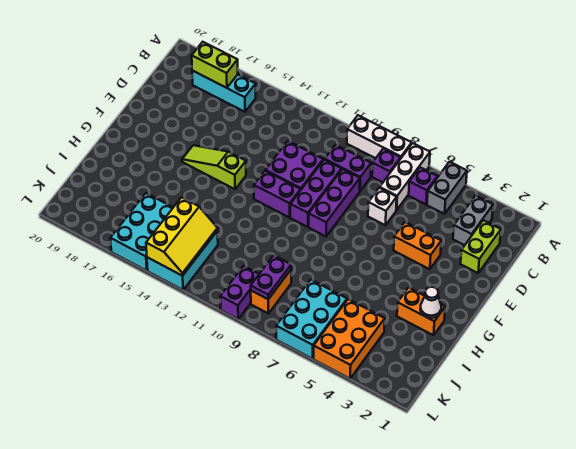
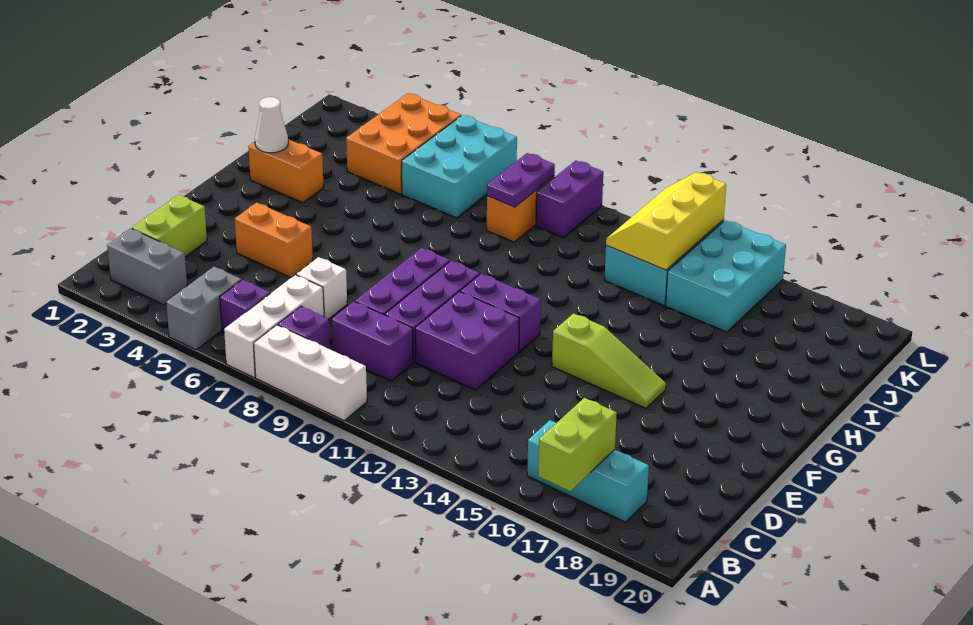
grey brick B3:C3 level 1 -> grey brick B2:B3 level 1
lime brick B17:B18 level 2 -> lime brick A17:B17 level 2

